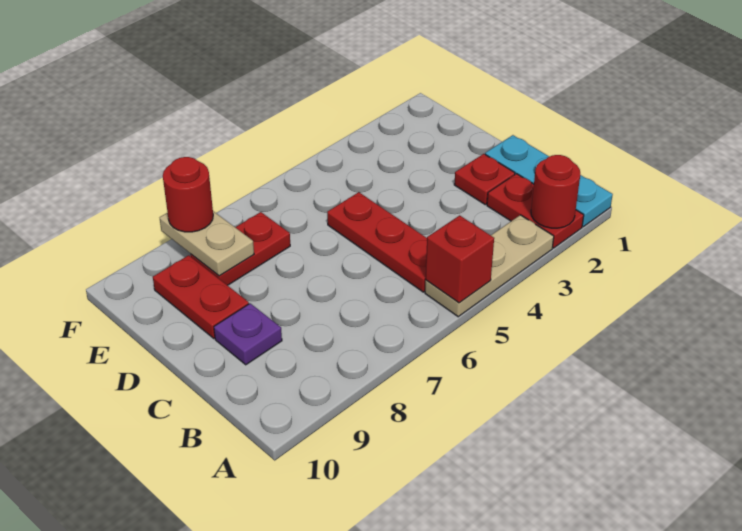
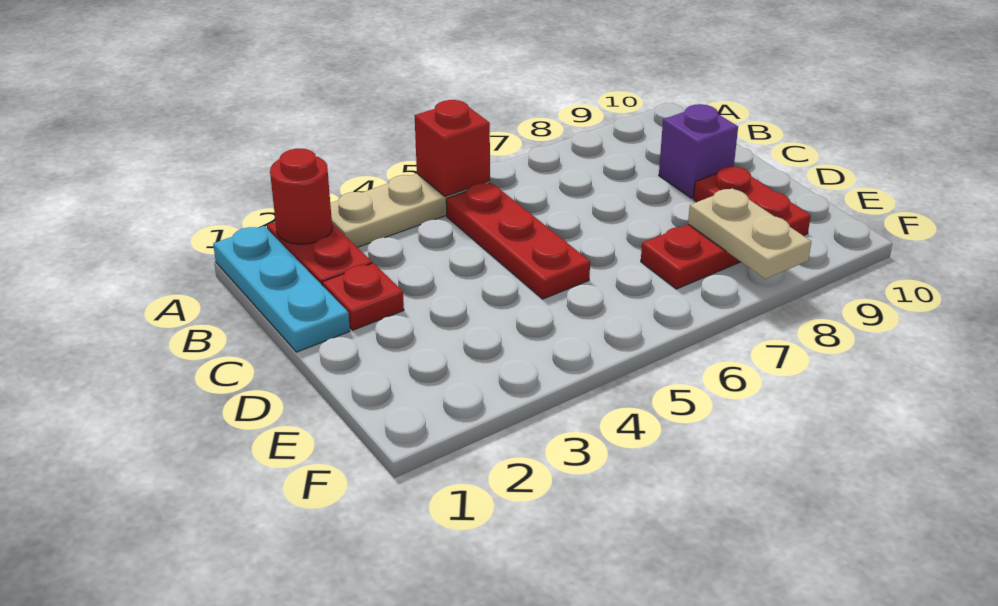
purple plate C9 level 1 -> purple brick C9 level 1
red round brick F8 level 3 -> none

